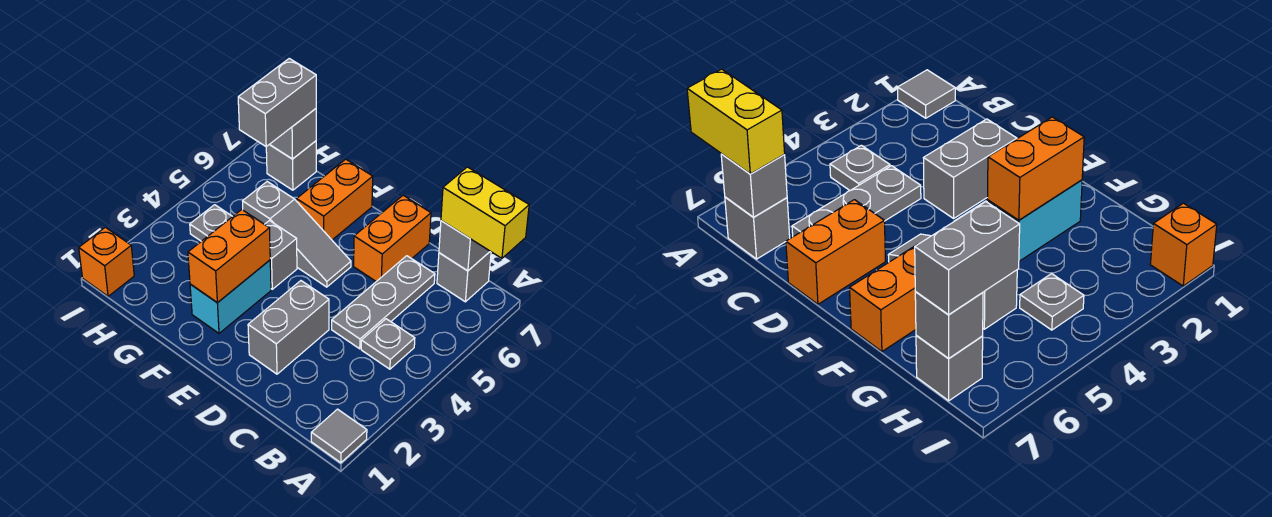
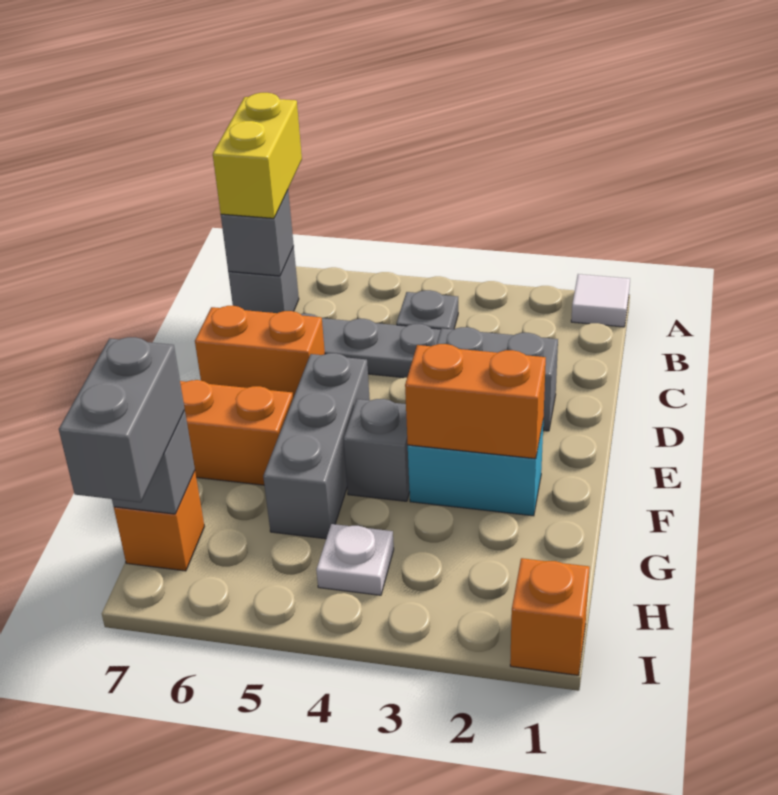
grey tile A1 level 1 -> white tile A1 level 1
grey slope E5:G5 level 1 top G -> grey brick E5:G5 level 1
grey plate H4 level 1 -> white plate H4 level 1
grey brick H6:H7 level 3 -> grey brick H7:I7 level 3
grey brick H7 level 1 -> orange brick H7 level 1

